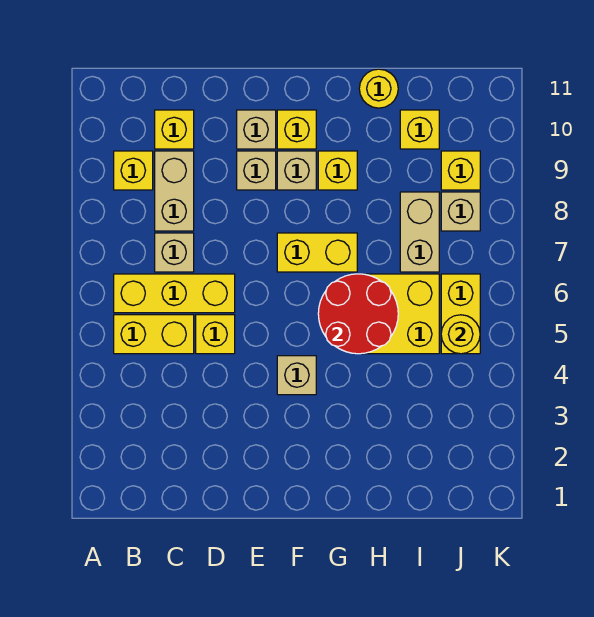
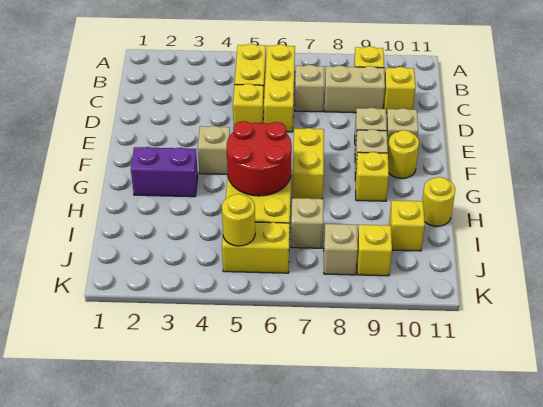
yellow brick F10 level 1 -> yellow round brick F10 level 1
none -> purple brick G2:G3 level 1
tan brick I7:I8 level 1 -> tan brick I7 level 1

